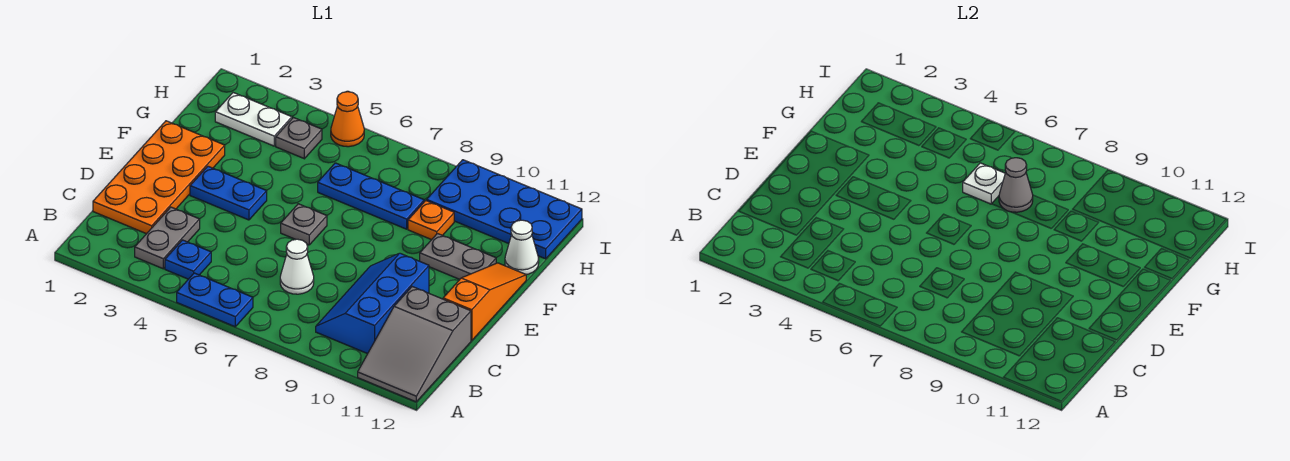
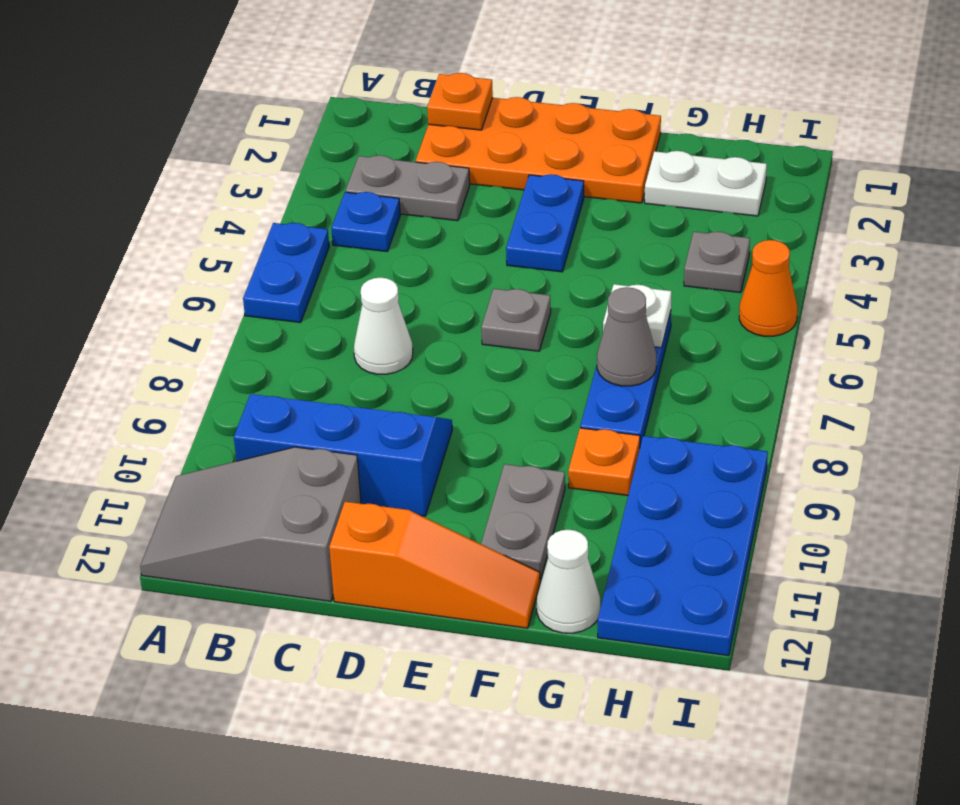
none -> orange plate C1 level 2
white plate H2:H3 level 1 -> white plate G2:H2 level 1

